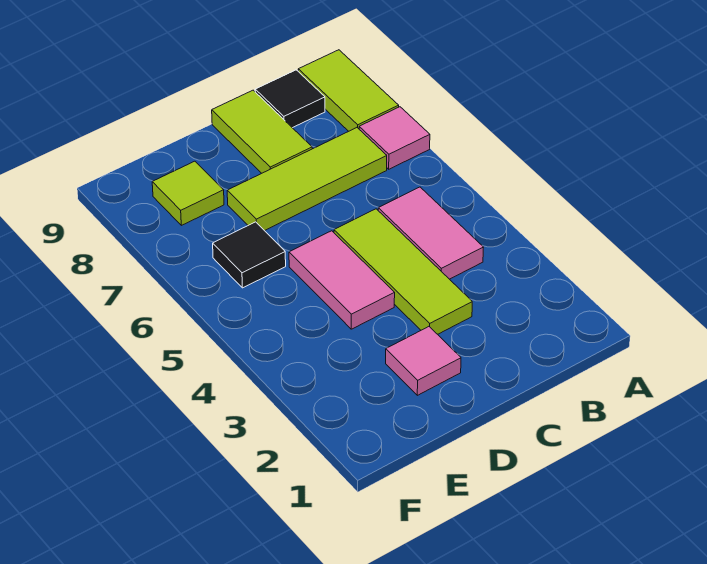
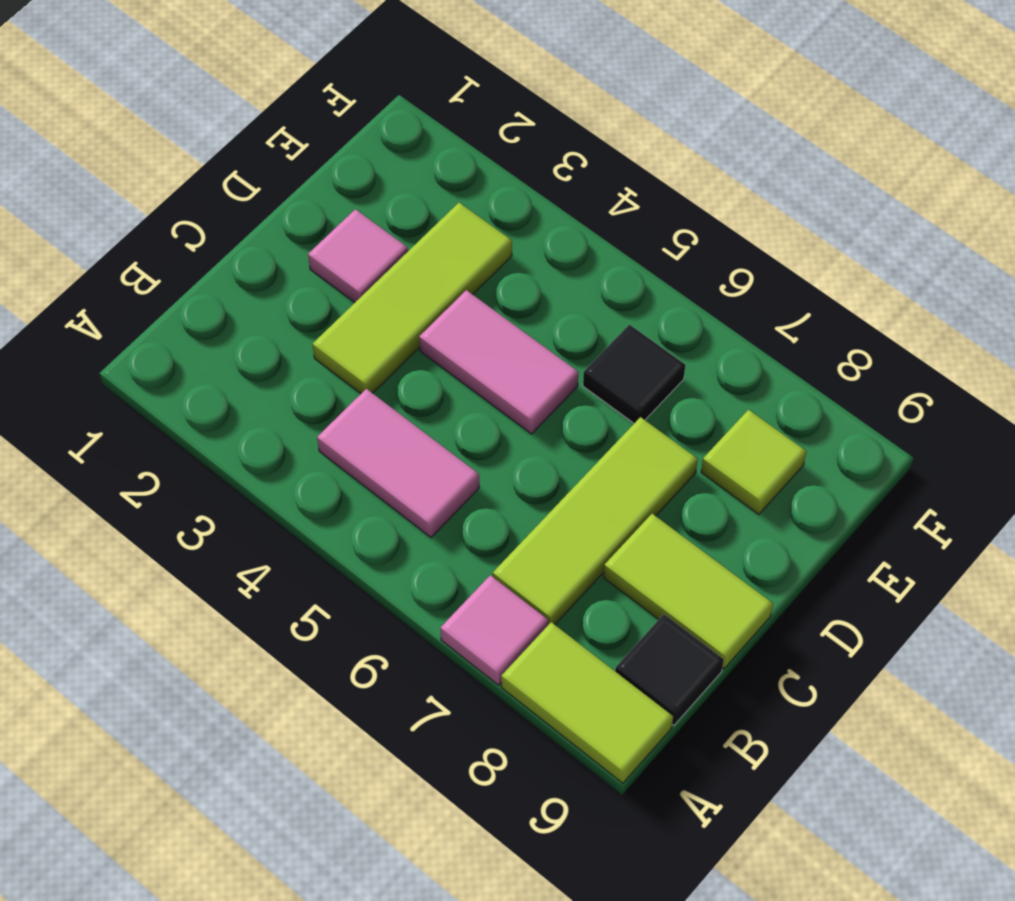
lime tile C3:C5 level 1 -> lime tile C3:E3 level 1

